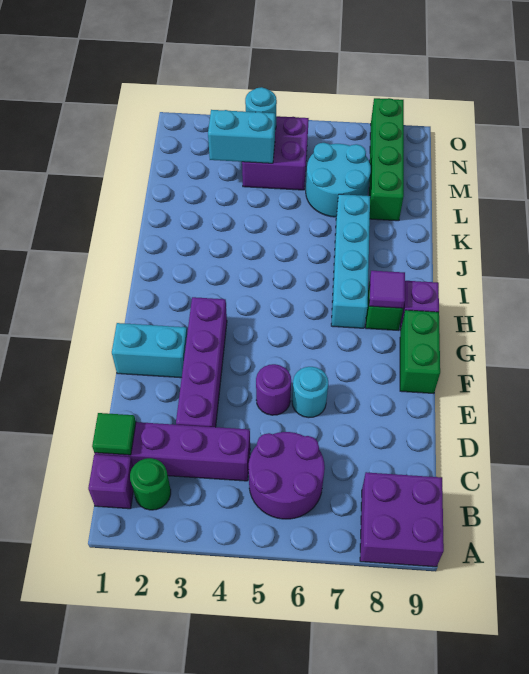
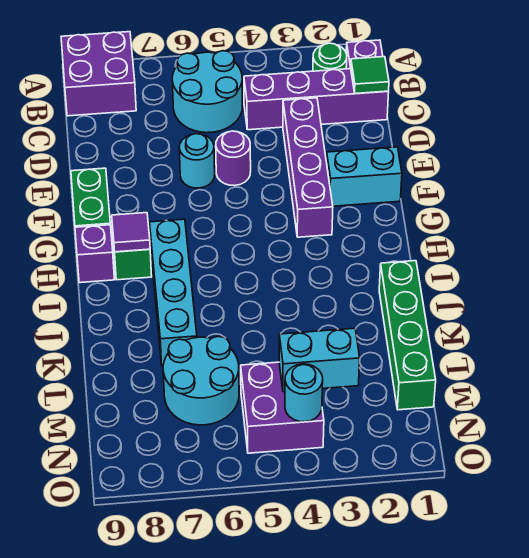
purple round brick B5:C6 level 1 -> cyan round brick B5:C6 level 1
green brick L8:O8 level 1 -> green brick J1:M1 level 1

